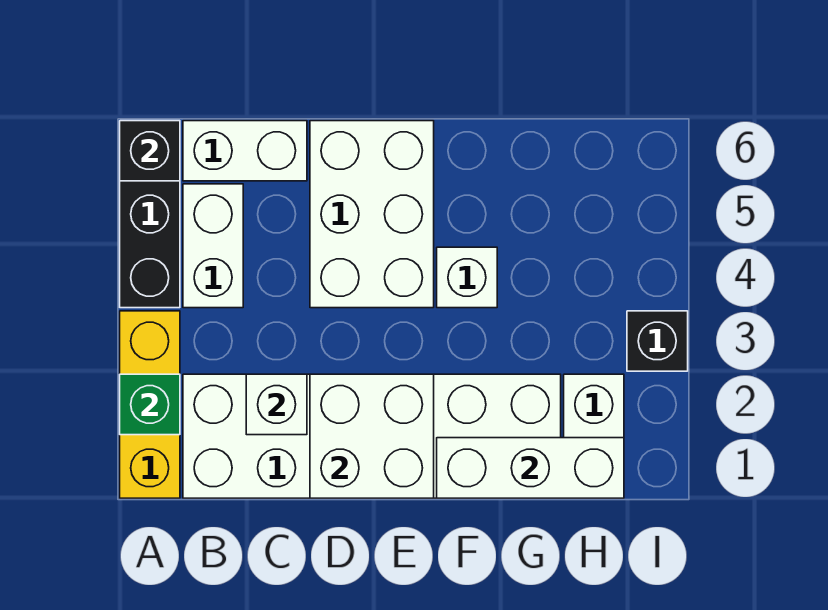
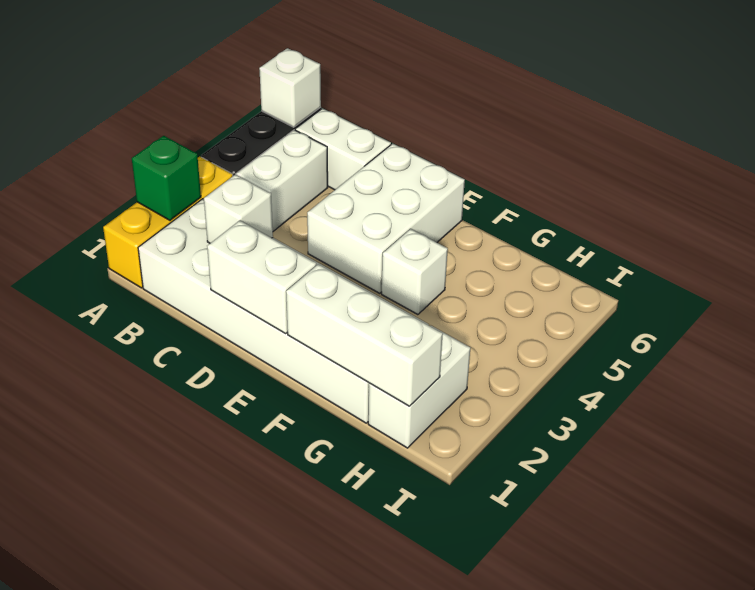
black brick A6 level 2 -> white brick A6 level 2
white brick D1:E2 level 2 -> white brick D1:E1 level 2
black brick I3 level 1 -> none

